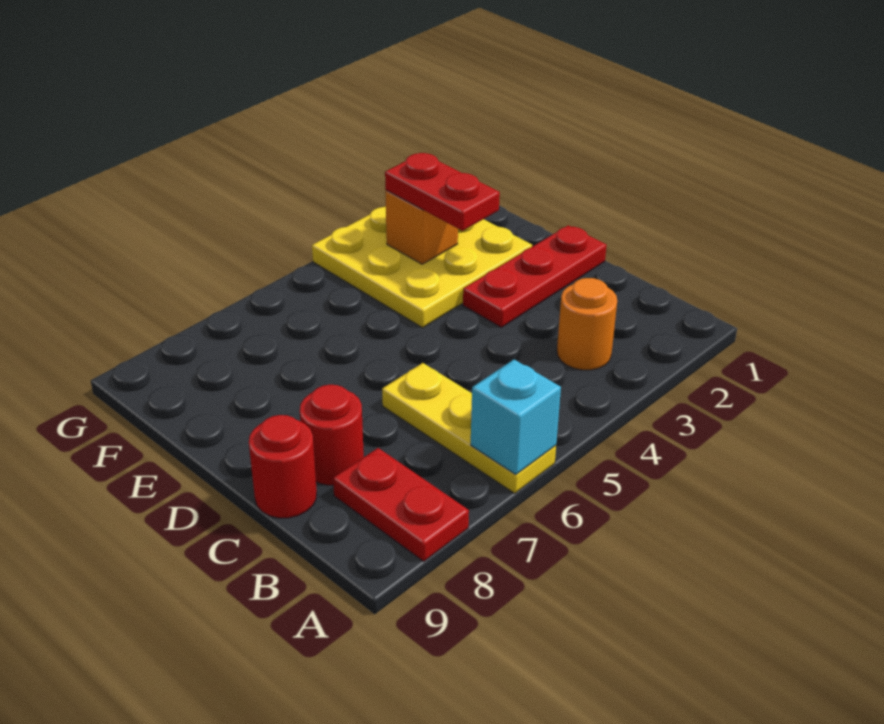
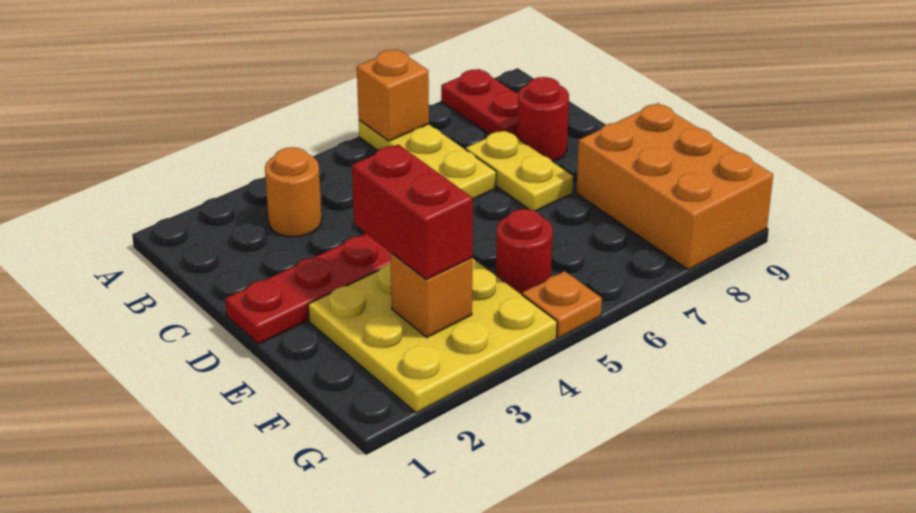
cyan brick A6 level 2 -> orange brick A6 level 2
none -> yellow plate C7:D7 level 1
red round brick C9 level 1 -> red round brick F5 level 1
red plate E3:F3 level 3 -> red brick E3:F3 level 3
none -> orange brick E8:G9 level 1
none -> orange plate G5 level 1

